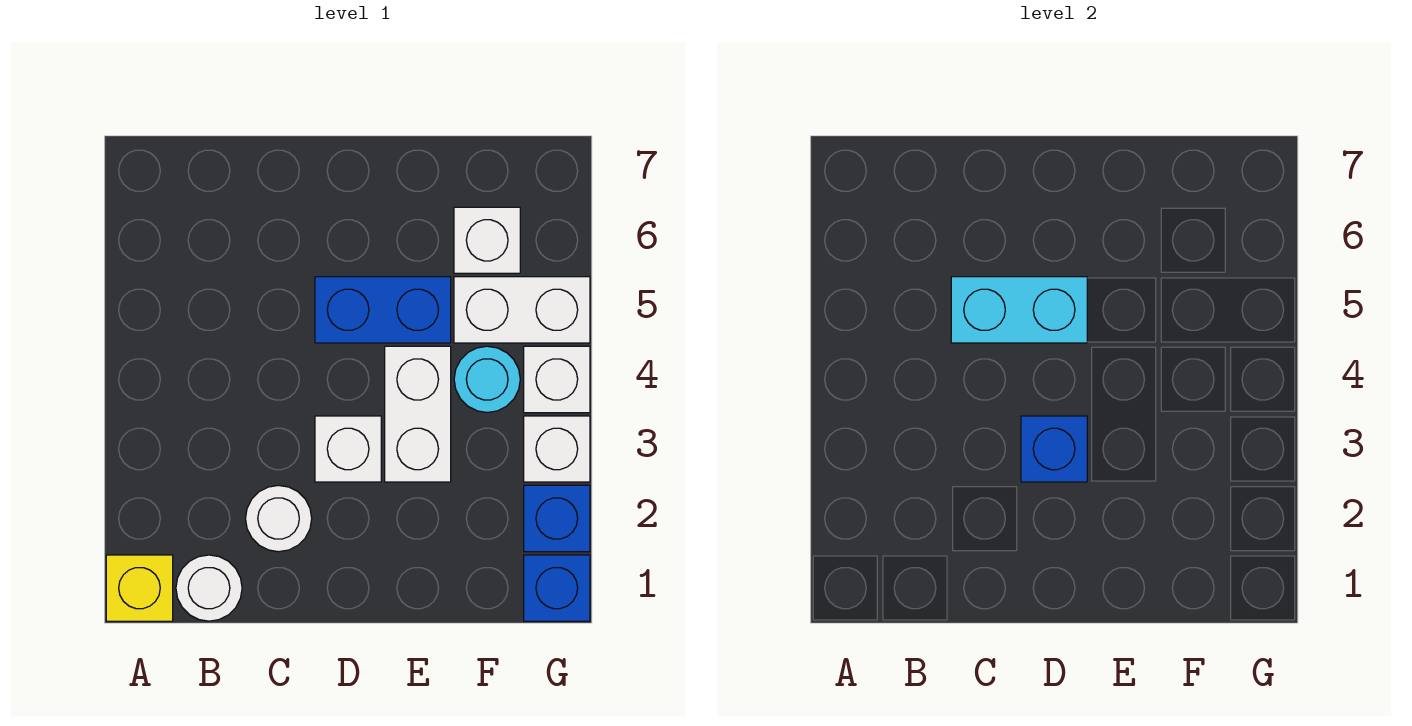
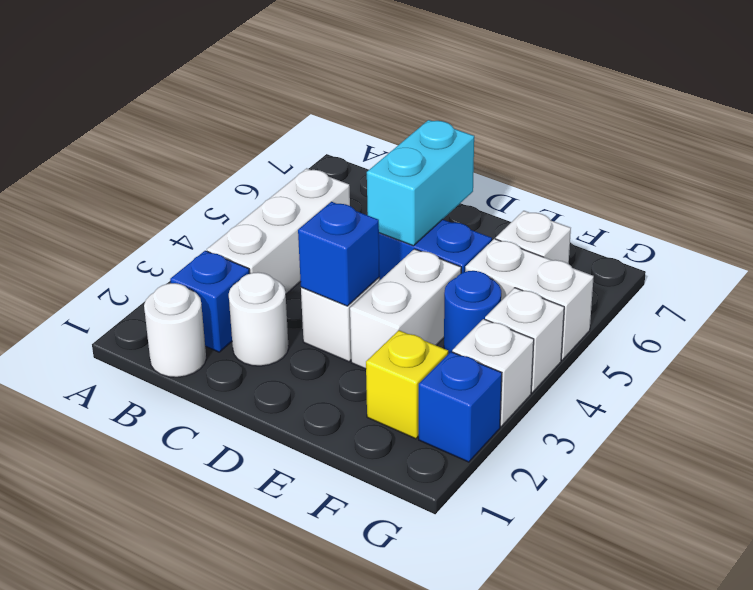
yellow brick A1 level 1 -> yellow brick F2 level 1
none -> white brick B3:B5 level 1
cyan brick C5:D5 level 2 -> cyan brick D5:D6 level 2
cyan round brick F4 level 1 -> blue round brick F4 level 1
blue brick G1 level 1 -> blue brick B2 level 1

